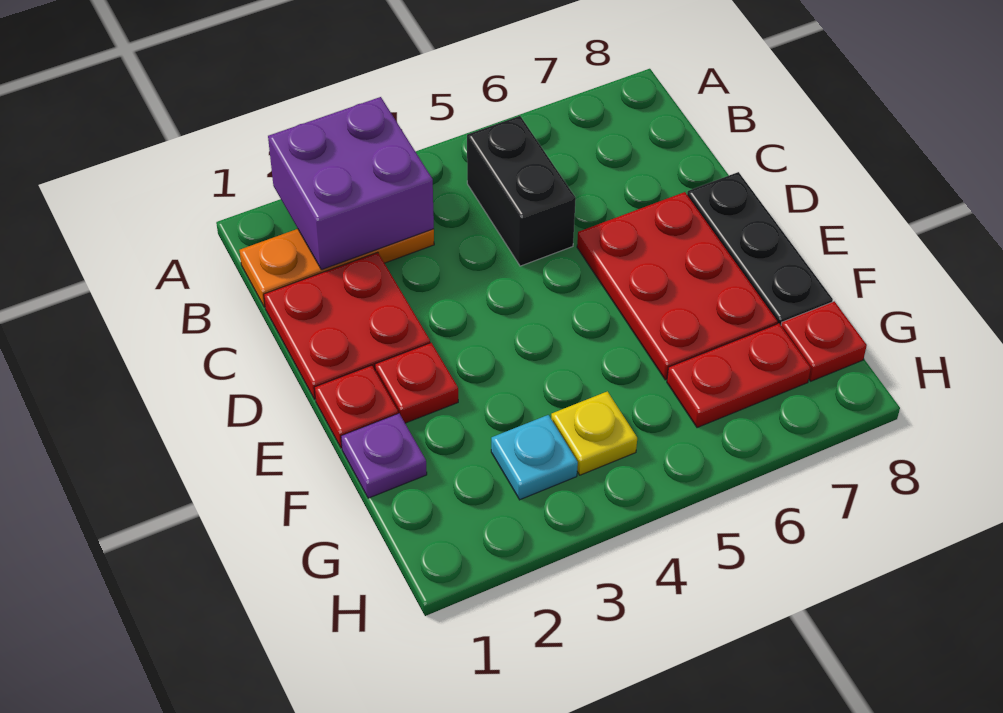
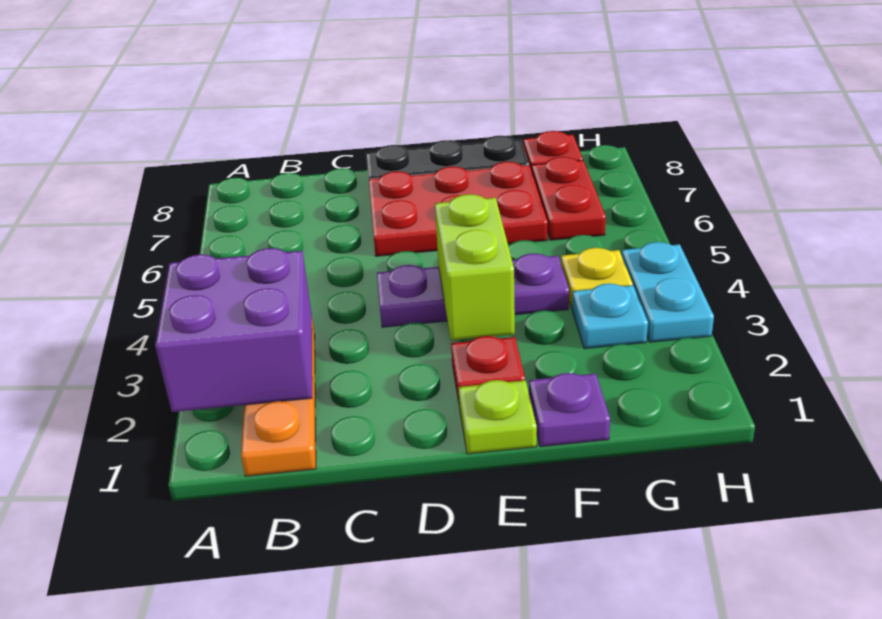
black brick B5:C5 level 1 -> none
red plate C1:D2 level 1 -> none
none -> purple plate D4:F4 level 1
red plate E1 level 1 -> lime plate E1 level 1
none -> lime brick E3:E4 level 2
none -> cyan plate H3:H4 level 1

